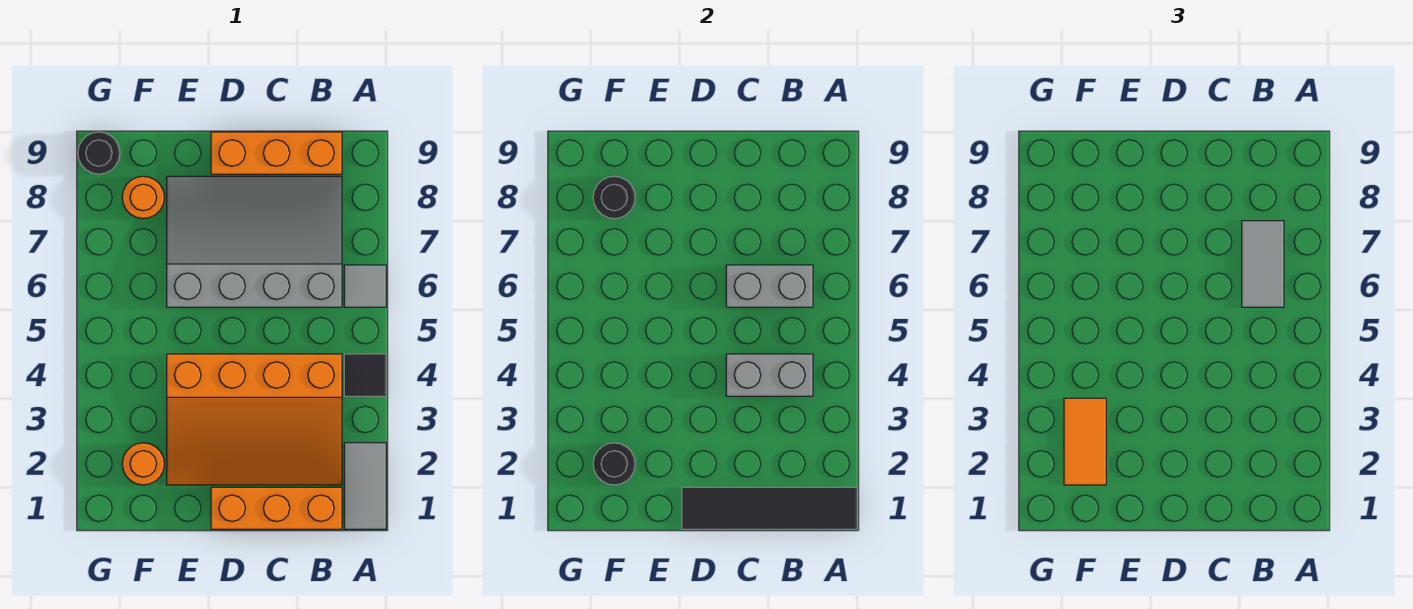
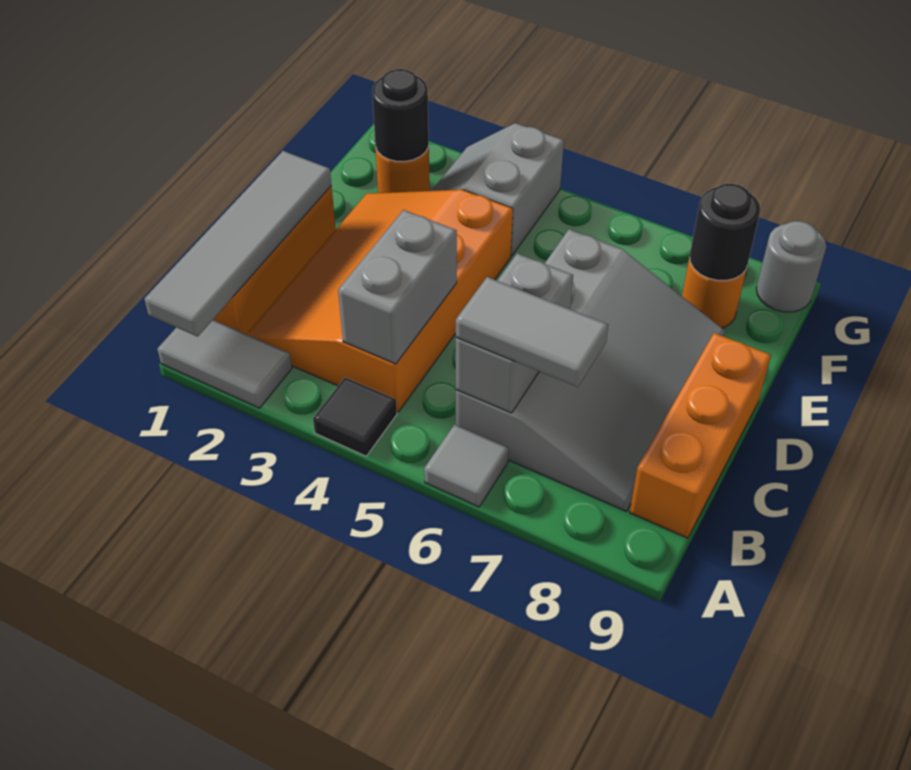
black tile A1:D1 level 2 -> grey tile A1:D1 level 2
orange tile F2:F3 level 3 -> none
none -> grey slope F3:G4 level 1 top 4
black round brick G9 level 1 -> grey round brick G9 level 1

